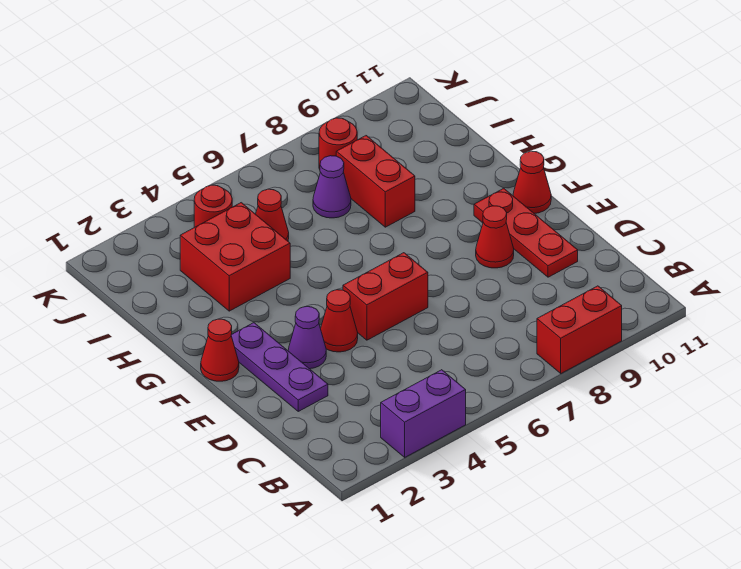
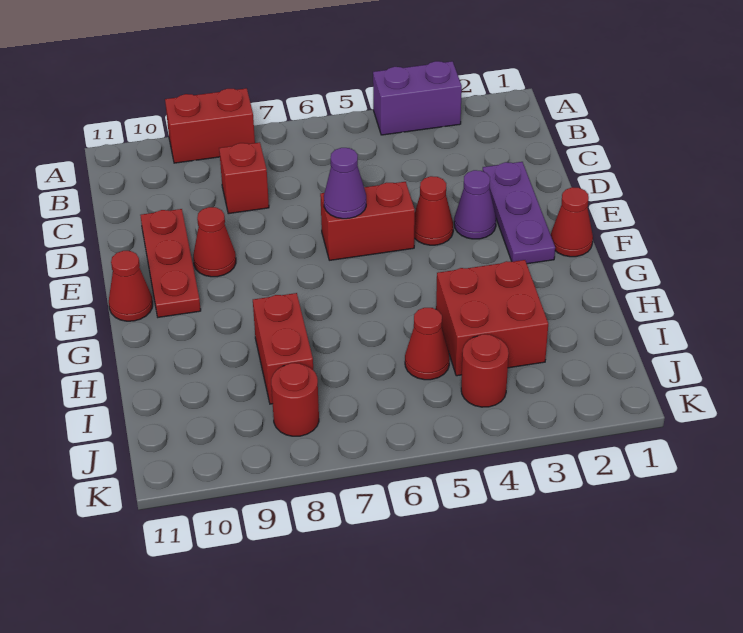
none -> red brick C8 level 1
purple cone I7 level 1 -> purple cone E6 level 2

